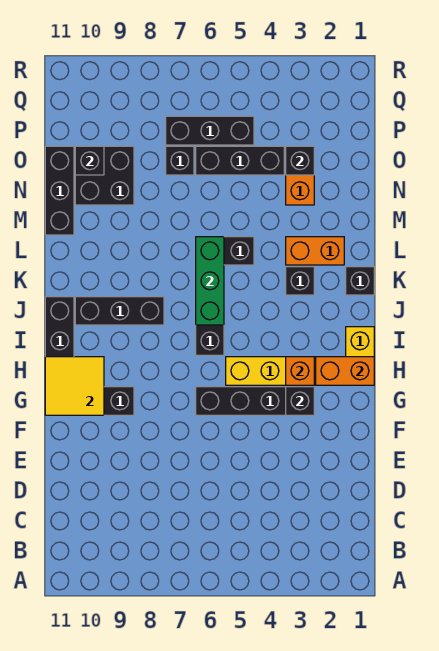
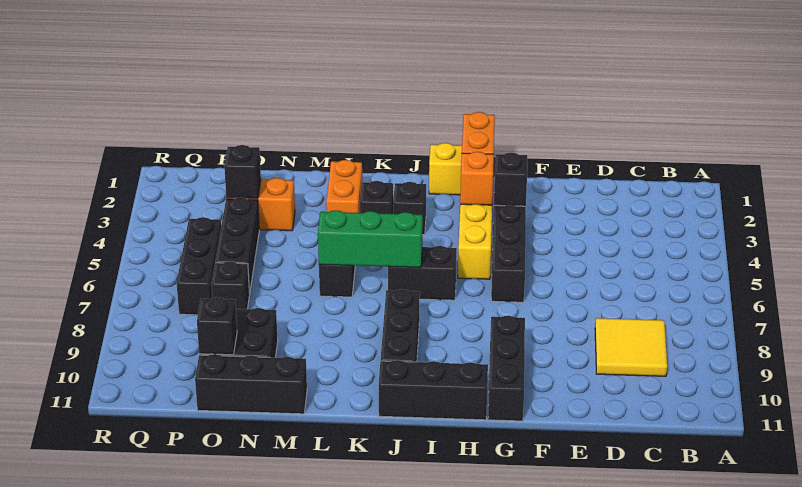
yellow tile G10:H11 level 2 -> yellow tile C8:D9 level 1
black brick K1 level 1 -> black brick J3 level 1

